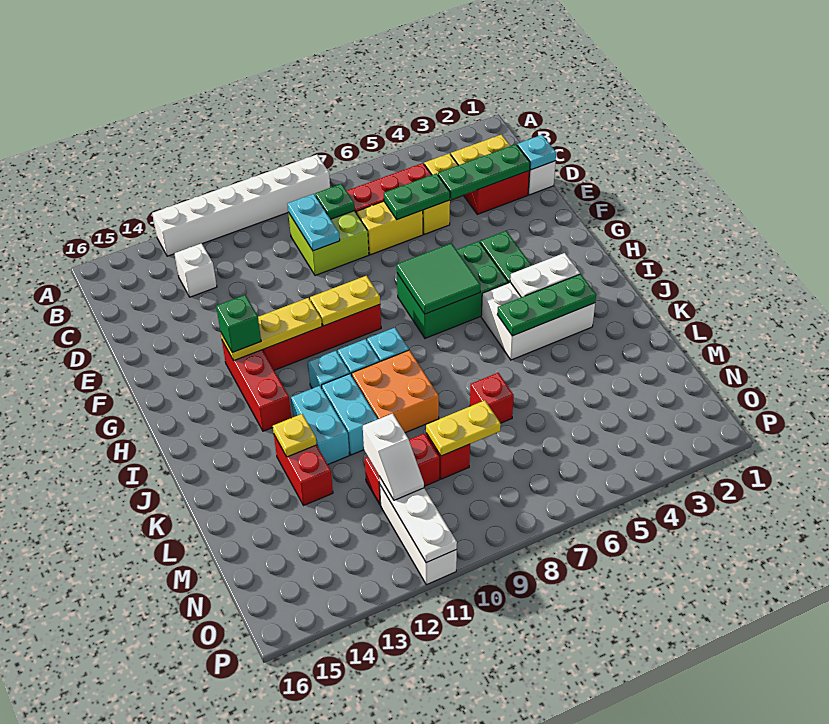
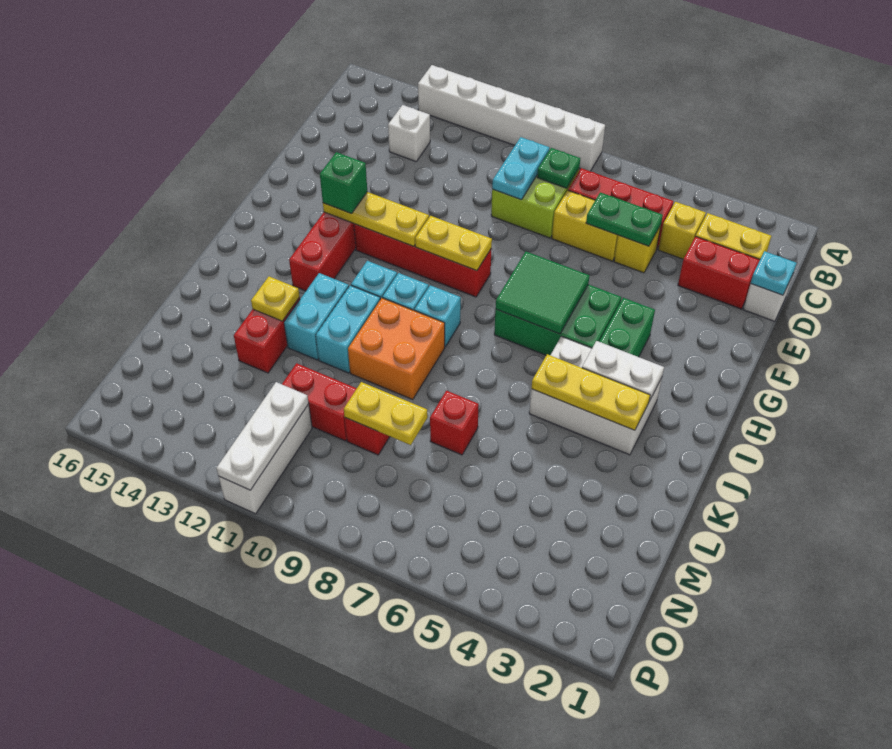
green plate D2:D4 level 2 -> none
green plate J3:J5 level 2 -> yellow plate J3:J5 level 2
white slope M11:N11 level 3 top M -> none

